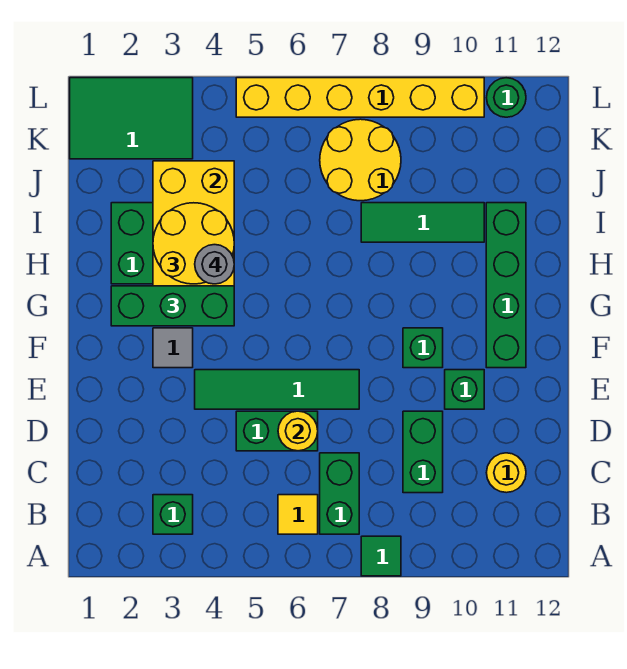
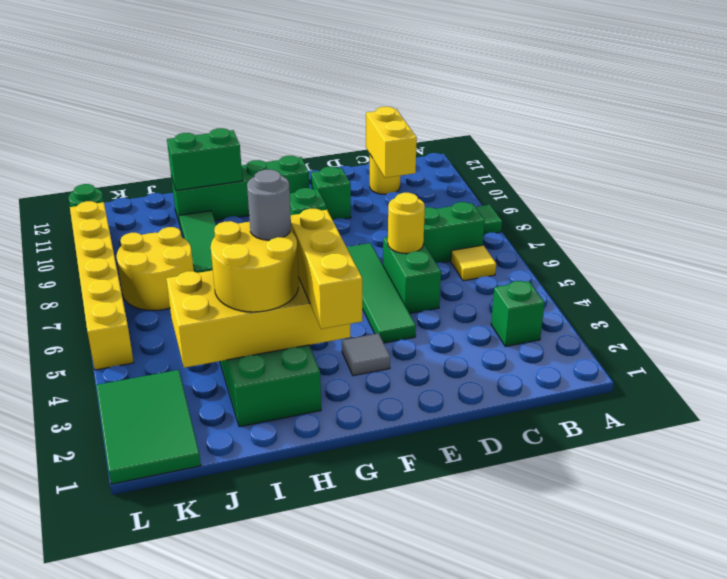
green brick C9:D9 level 1 -> green brick H11:I11 level 2
none -> yellow brick C10:C11 level 2
green brick G2:G4 level 3 -> yellow brick G2:G4 level 3

